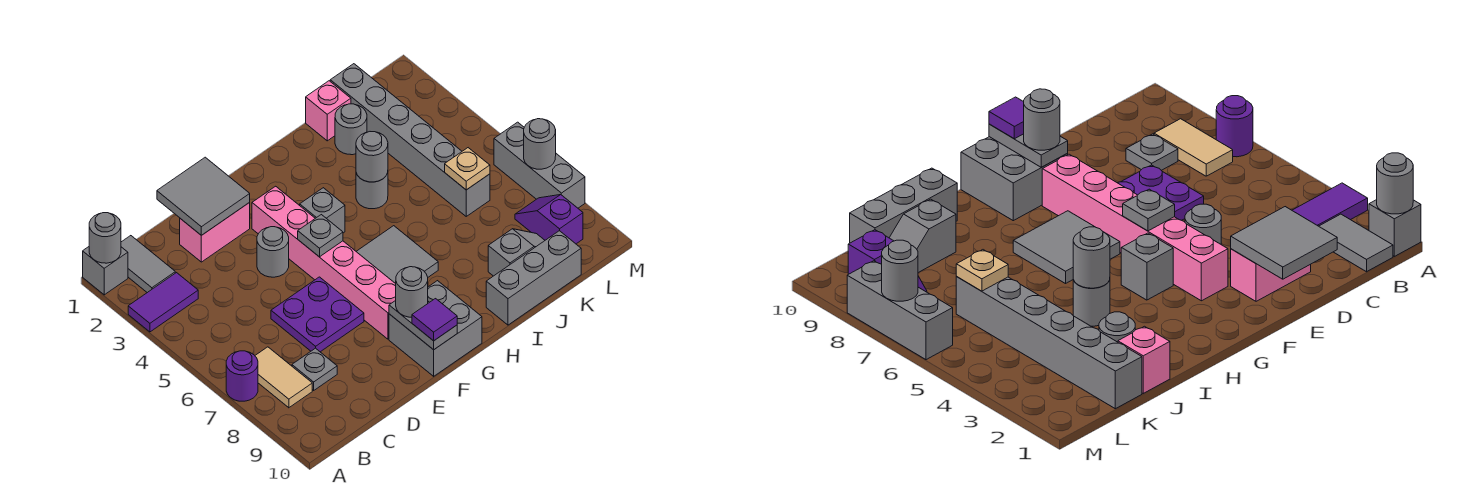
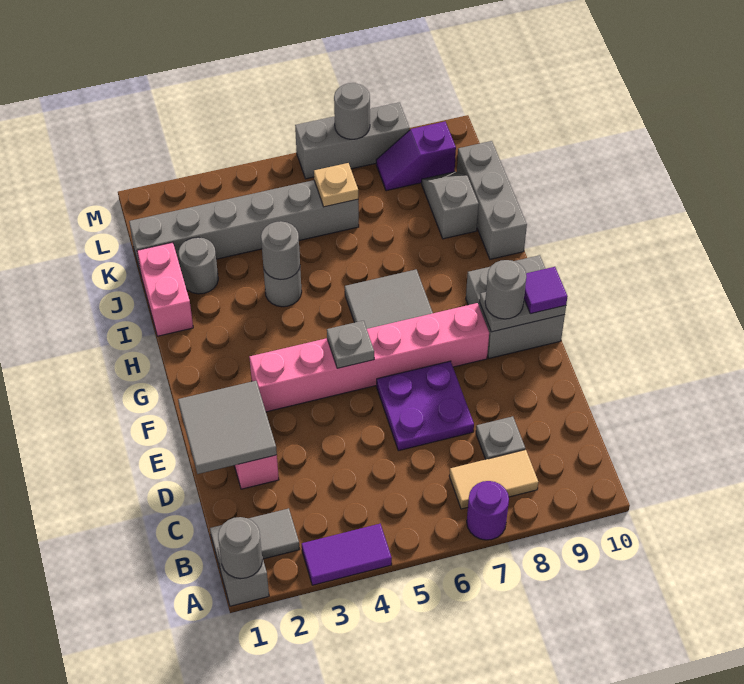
purple tile A3:B3 level 1 -> purple tile A3:A4 level 1
grey round brick E4 level 1 -> none
grey brick G4 level 1 -> none
pink brick J1 level 1 -> pink brick I1:J1 level 1

